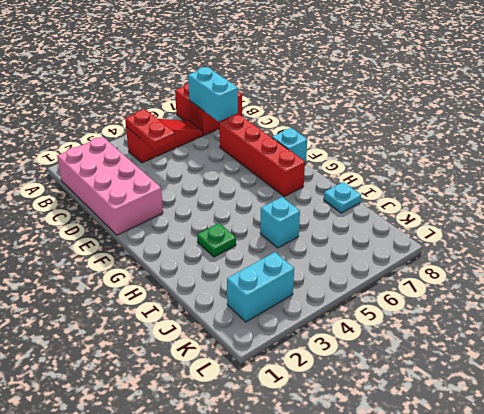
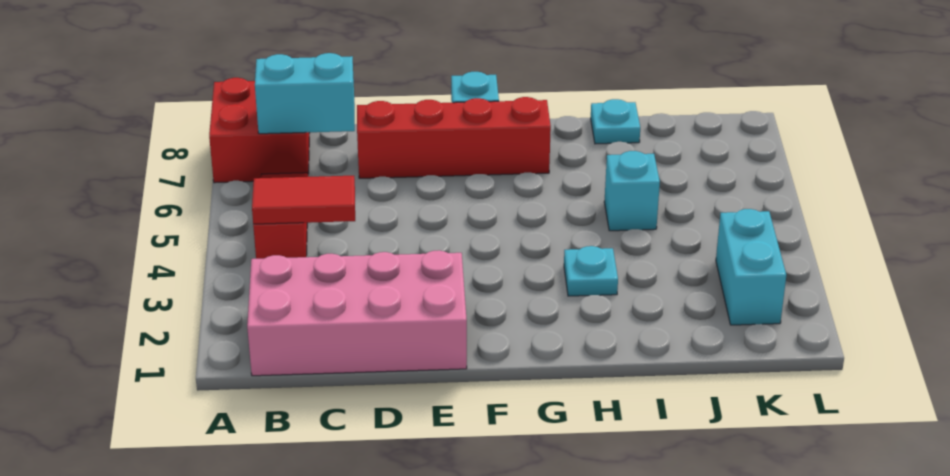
red plate B4:C4 level 2 -> red tile B4:C4 level 2
green plate H3 level 1 -> cyan plate H3 level 1

